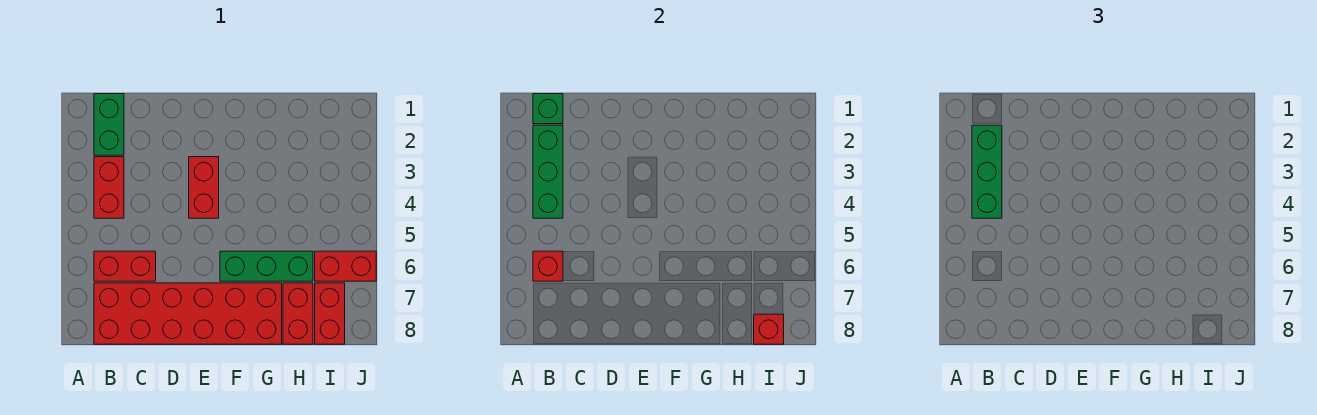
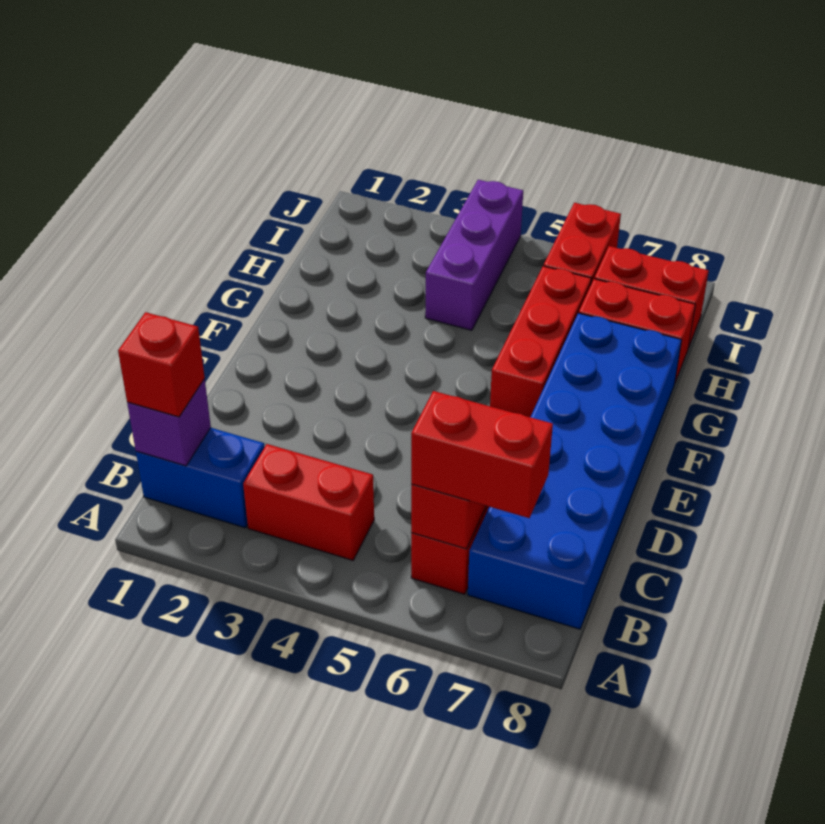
green brick B1:B2 level 1 -> blue brick B1:B2 level 1
green brick B1 level 2 -> purple brick B1 level 2
green brick B2:B4 level 2 -> none
green brick B2:B4 level 3 -> none
red brick B7:G8 level 1 -> blue brick B7:G8 level 1
red brick E3:E4 level 1 -> red brick B6:B7 level 3
green brick F6:H6 level 1 -> red brick F6:H6 level 1
none -> purple brick H4:J4 level 1
red brick I8 level 2 -> red brick B1 level 3

